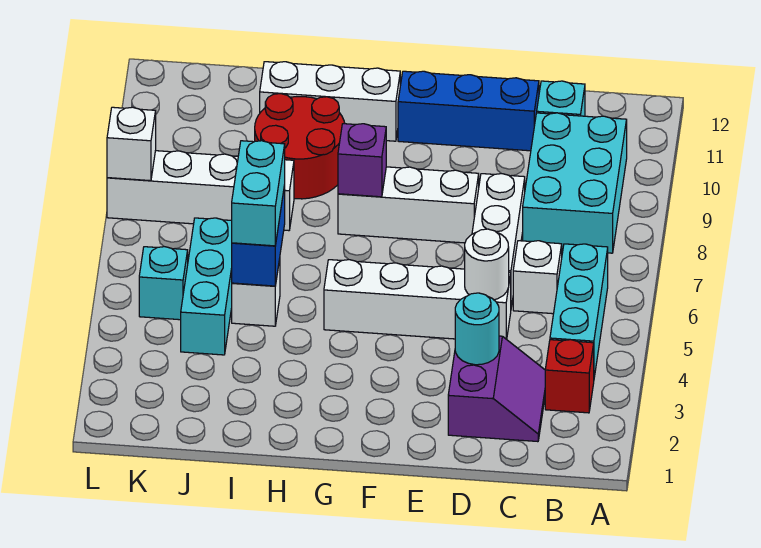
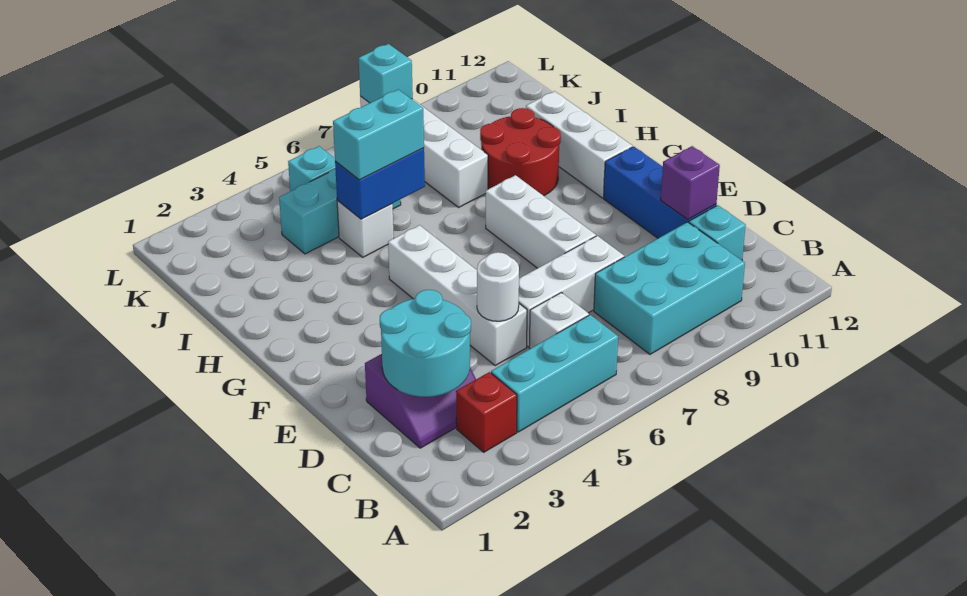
cyan round brick D3 level 2 -> cyan round brick C2:D3 level 2
purple brick G8 level 2 -> purple brick D11 level 2
white brick L8 level 2 -> cyan brick L8 level 2

